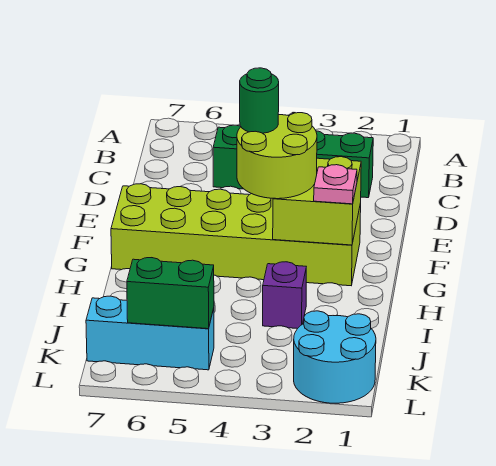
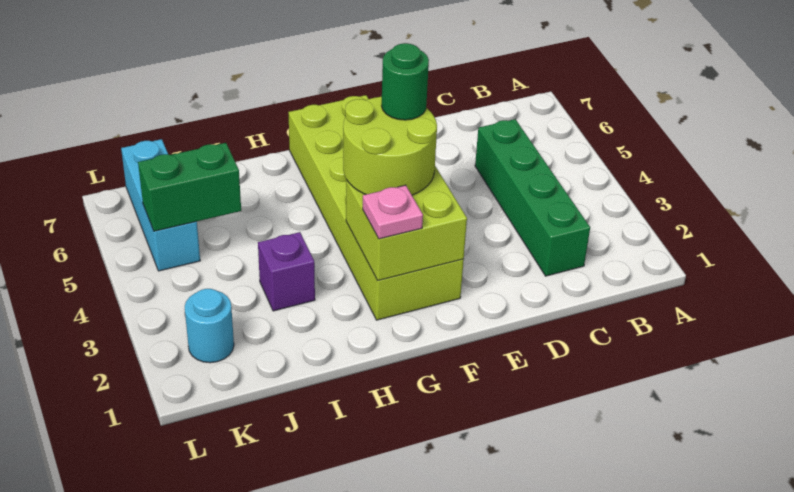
cyan round brick K1:L2 level 1 -> cyan round brick K2 level 1
green brick K5:K6 level 2 -> green brick J5:K5 level 2

